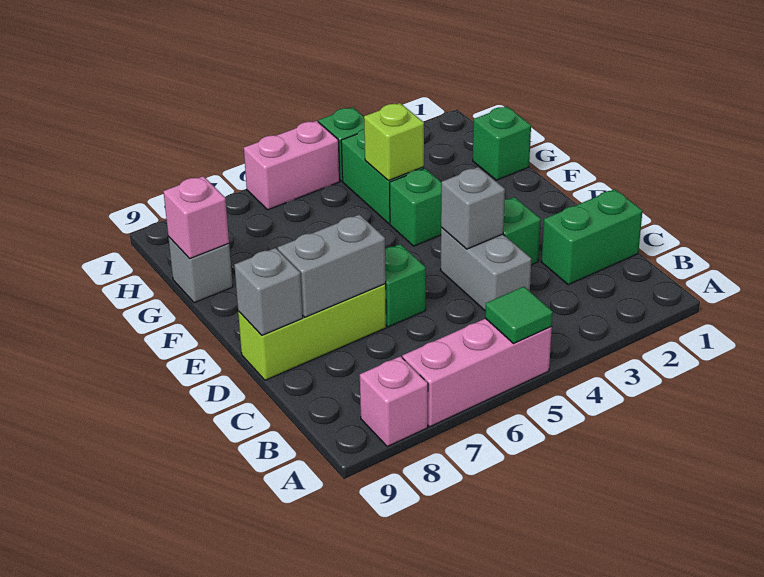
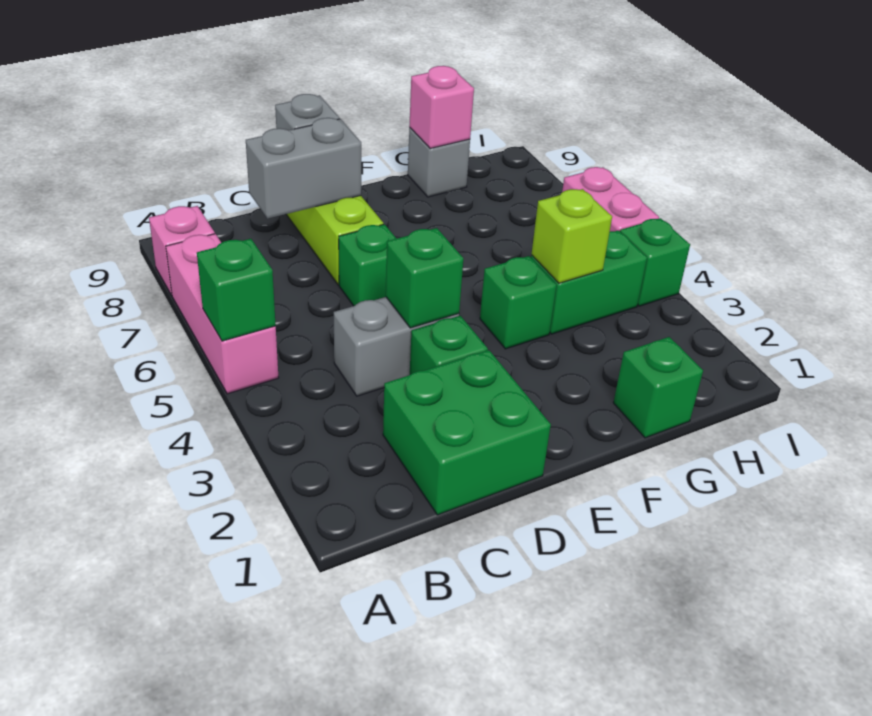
green tile A5 level 2 -> green brick A5 level 2
green brick C1:C2 level 1 -> green brick C1:D2 level 1
grey brick D4 level 2 -> green brick D4 level 2
grey brick D7:D8 level 2 -> grey brick C8:D8 level 2

